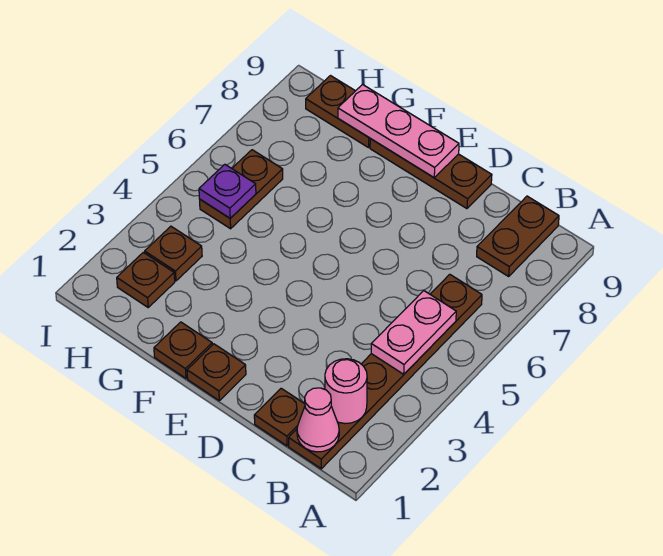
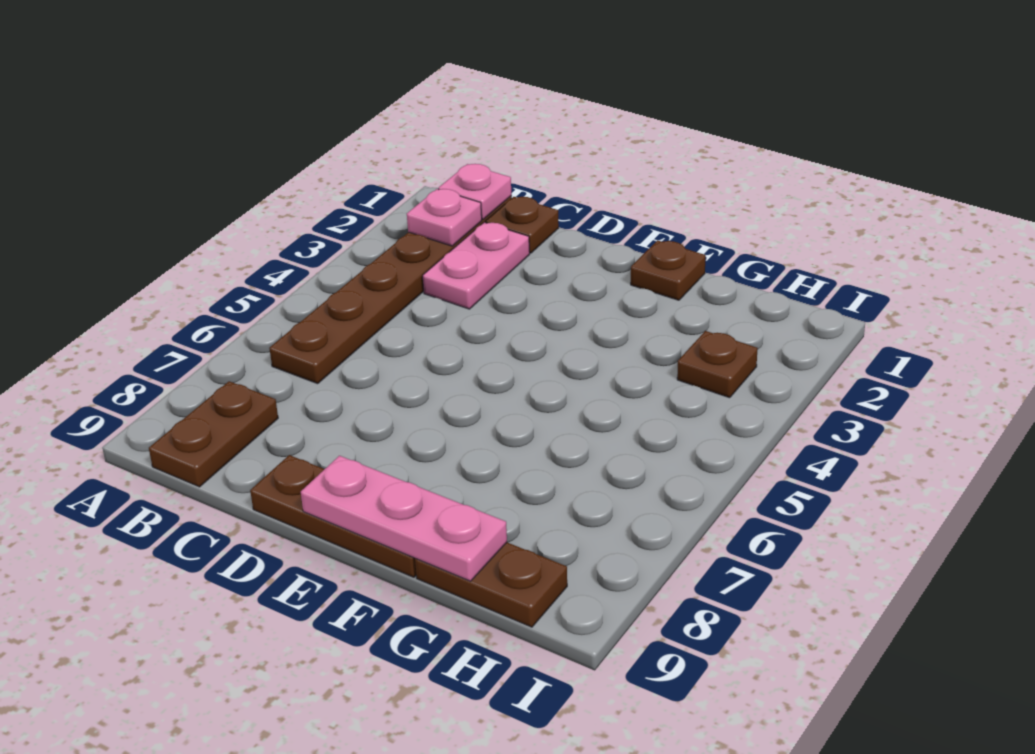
pink cone B1 level 2 -> pink plate B1 level 2
pink round brick B2 level 2 -> pink plate B2 level 2
pink plate B4:B5 level 2 -> pink plate C2:C3 level 1
brown plate E1 level 1 -> none
brown plate H2 level 1 -> none
brown plate H5:H6 level 1 -> none
purple plate H5 level 2 -> none

